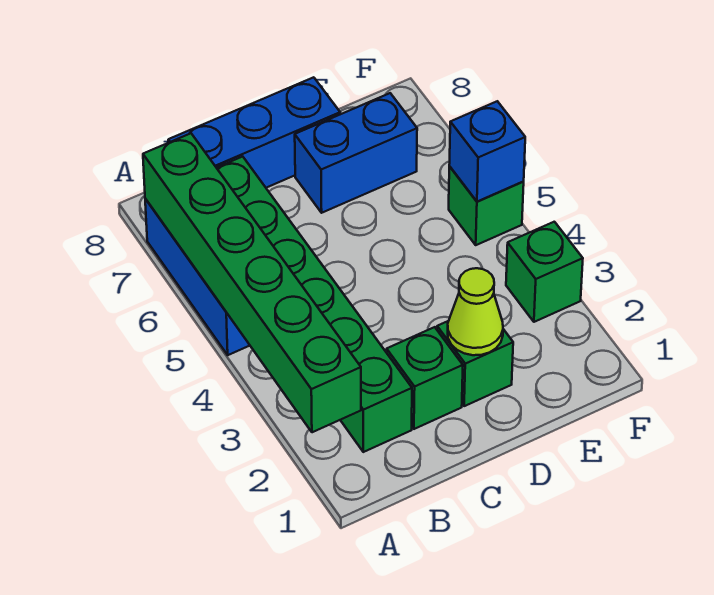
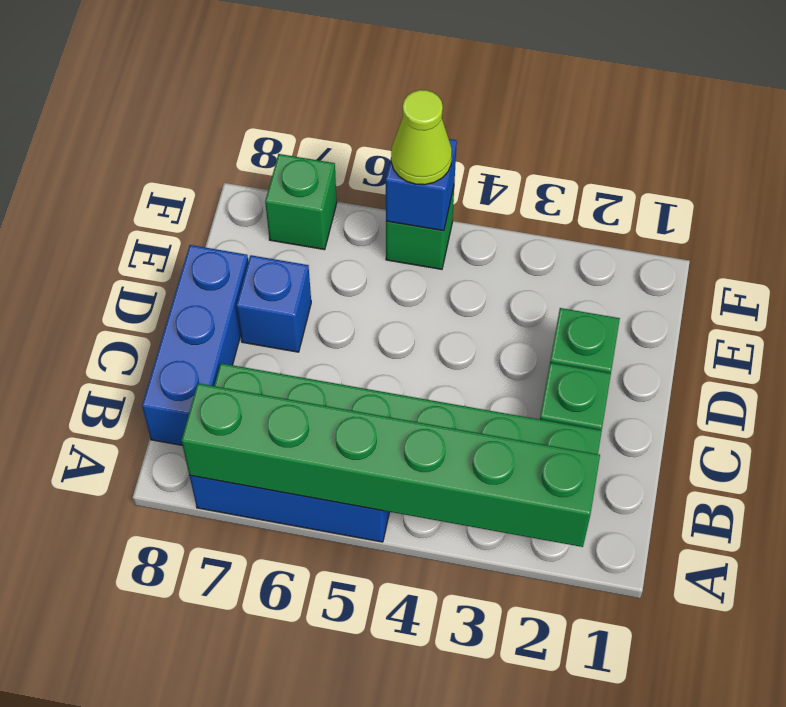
lime cone D2 level 2 -> lime cone F5 level 3
blue brick D7:E7 level 1 -> blue brick D7 level 1
green brick F3 level 1 -> green brick F7 level 1

